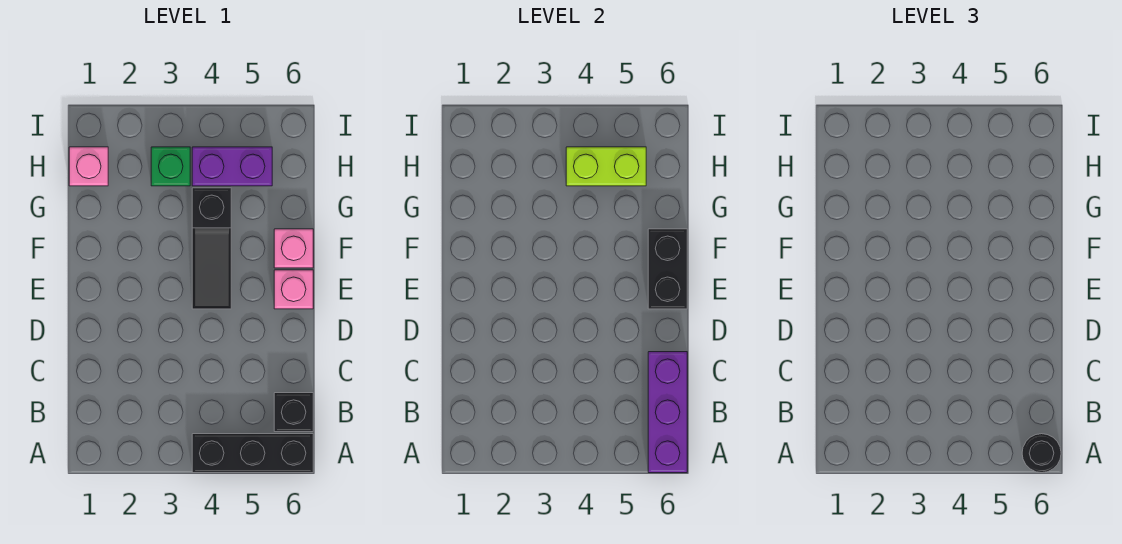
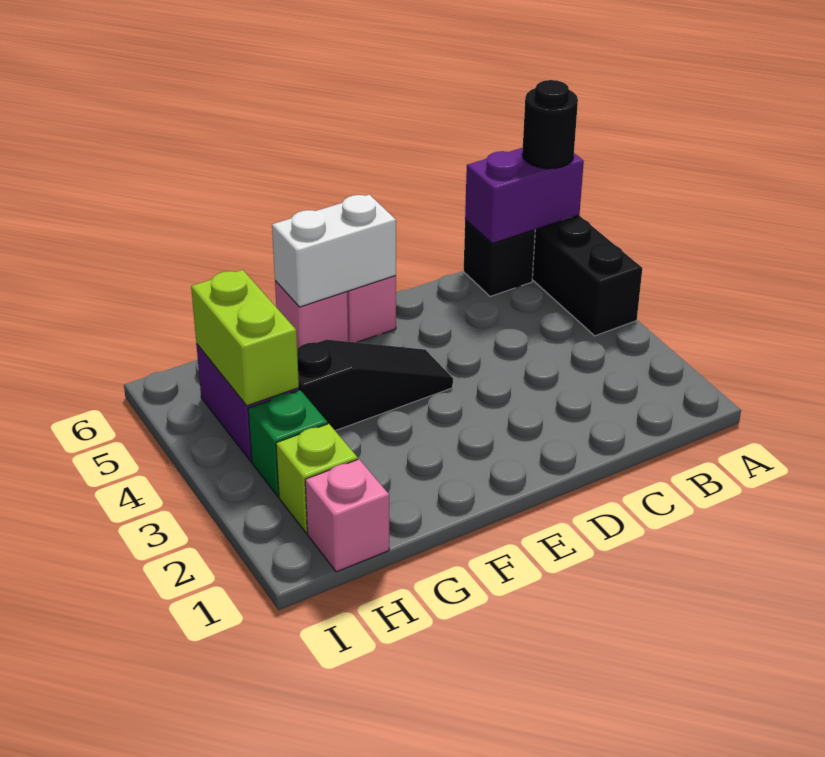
purple brick A6:C6 level 2 -> purple brick A6:B6 level 2
black brick E6:F6 level 2 -> white brick E6:F6 level 2
none -> lime brick H2 level 1

